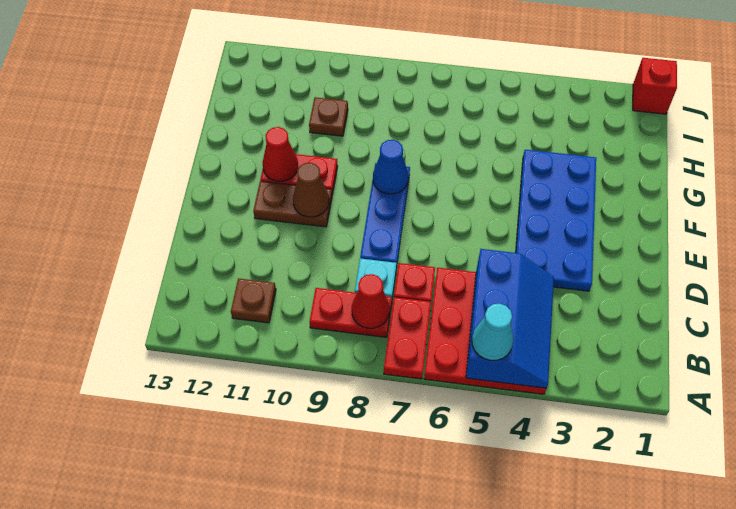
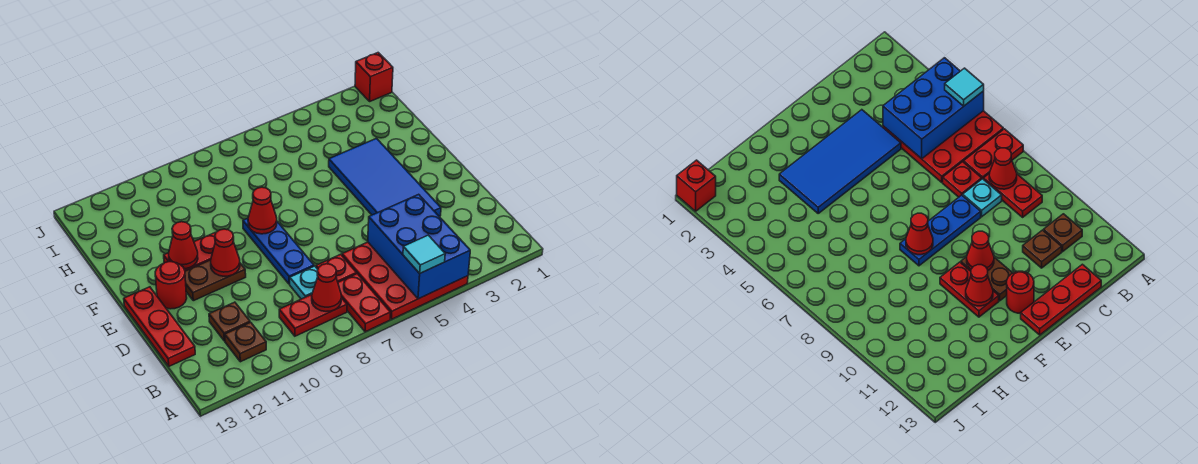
blue slope A4:C5 level 2 top 5 -> blue brick A4:C5 level 2
cyan cone A5 level 3 -> cyan tile A5 level 3
none -> red plate C13:E13 level 1
blue plate D3:G4 level 1 -> blue tile D3:G4 level 1
brown cone E10 level 2 -> red cone E10 level 2
none -> red round brick E12 level 1
blue cone F8 level 2 -> red cone F8 level 2
brown plate H10 level 1 -> brown plate C11 level 1

